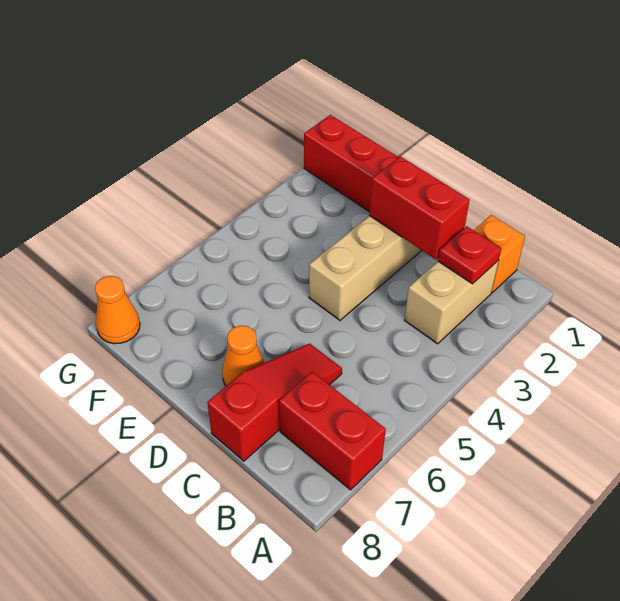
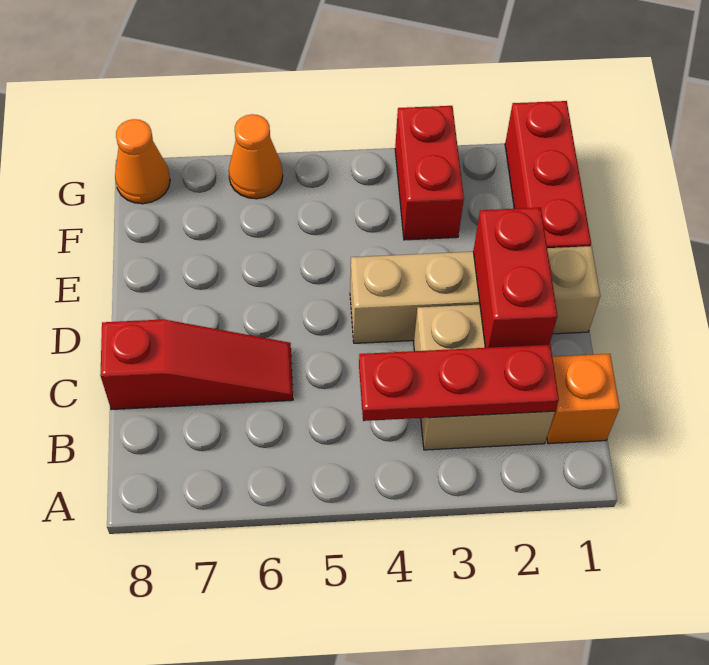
red brick A7:B7 level 1 -> red brick F3:G3 level 1
tan brick B2:B3 level 1 -> tan brick B2:C3 level 1
red plate B2 level 2 -> red plate B2:B4 level 2
orange cone D7 level 1 -> orange cone G6 level 1

